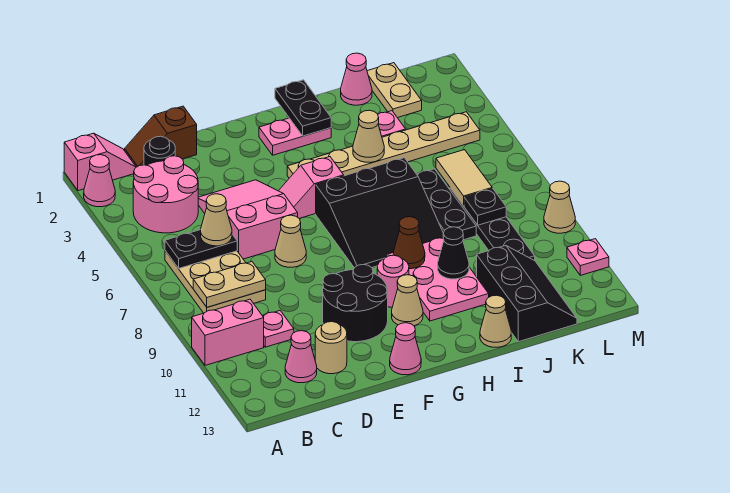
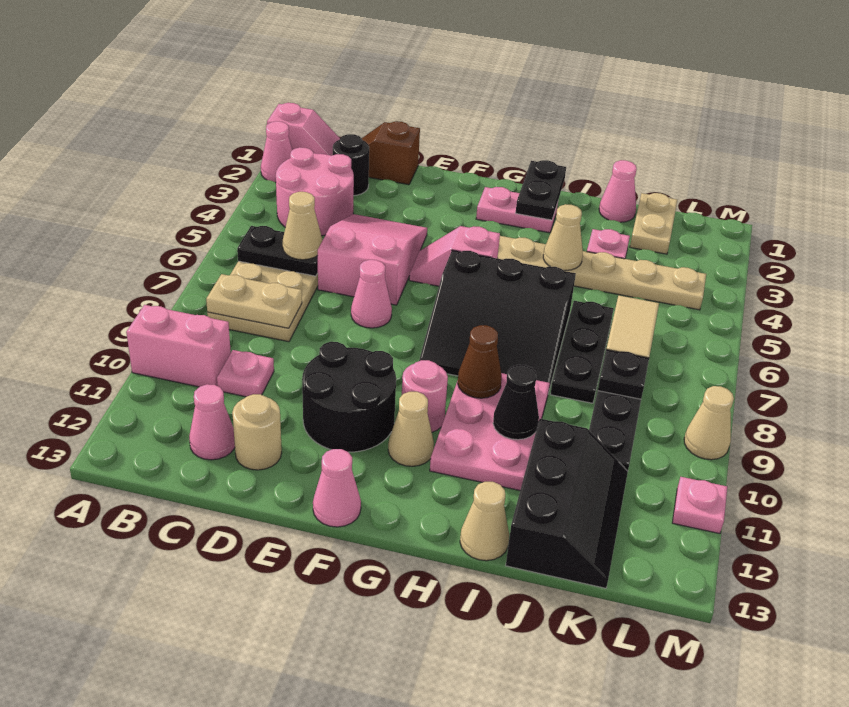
tan cone E7 level 1 -> pink cone E7 level 1

